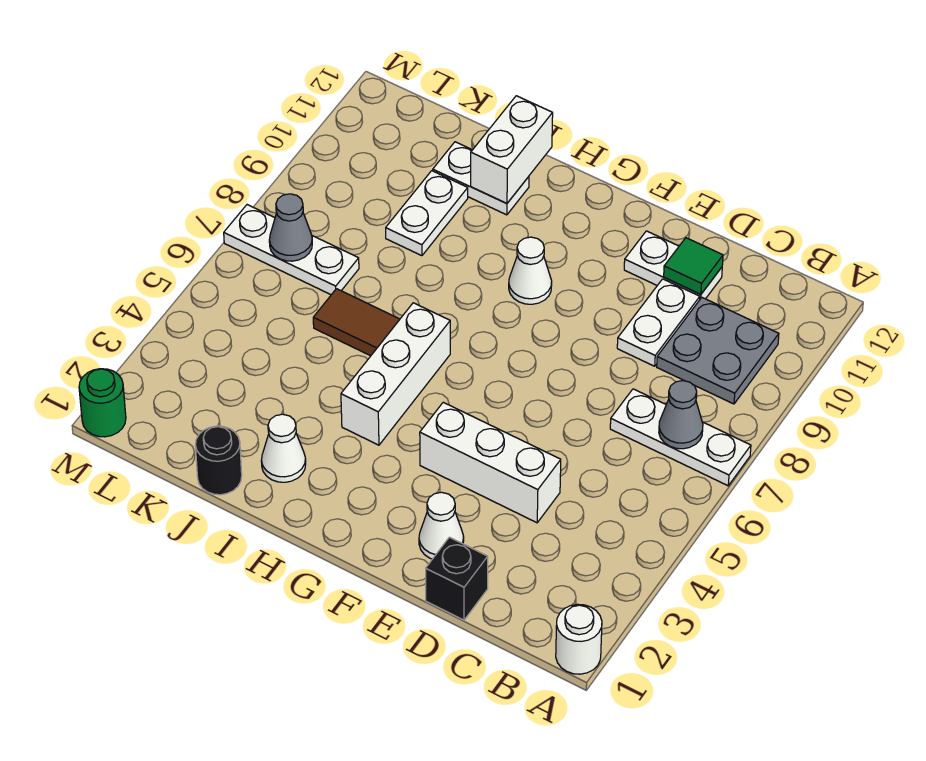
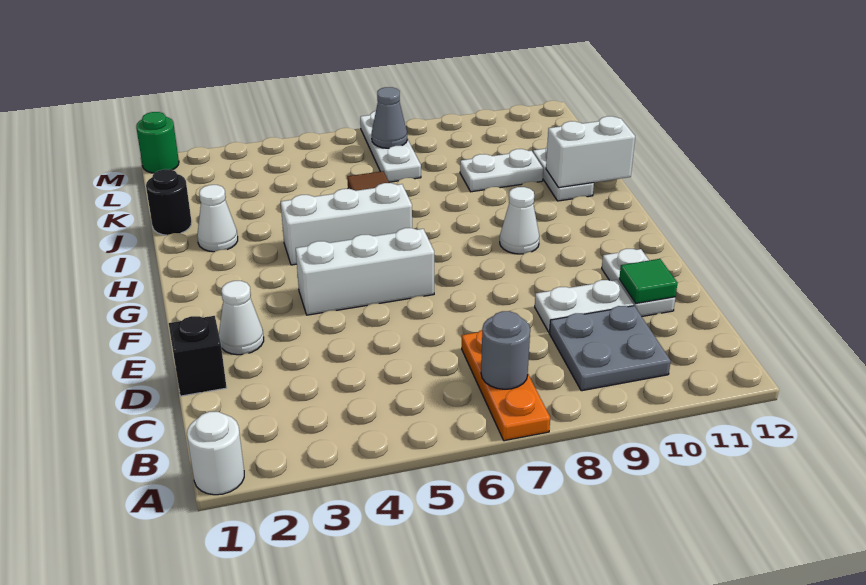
white plate A7:C7 level 1 -> orange plate A7:C7 level 1
grey cone B7 level 2 -> grey round brick B7 level 2
white brick D4:F4 level 1 -> white brick F4:F6 level 1

